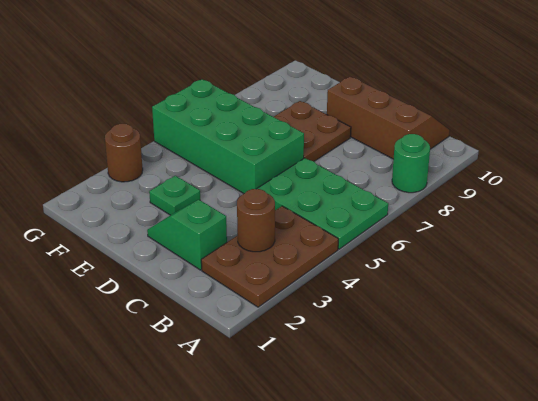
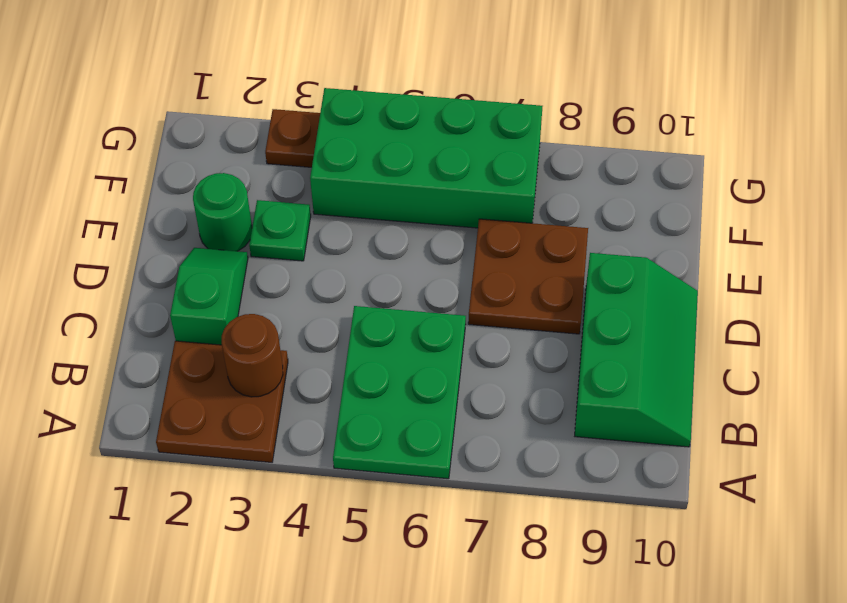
brown plate A2:B4 level 1 -> brown plate A2:B3 level 1
green round brick A8 level 1 -> green round brick E2 level 1
brown slope B9:D10 level 1 top 9 -> green slope B9:D10 level 1 top 9
green brick D5:G6 level 1 -> green brick F4:G7 level 1
brown round brick G3 level 1 -> brown plate G3 level 1

